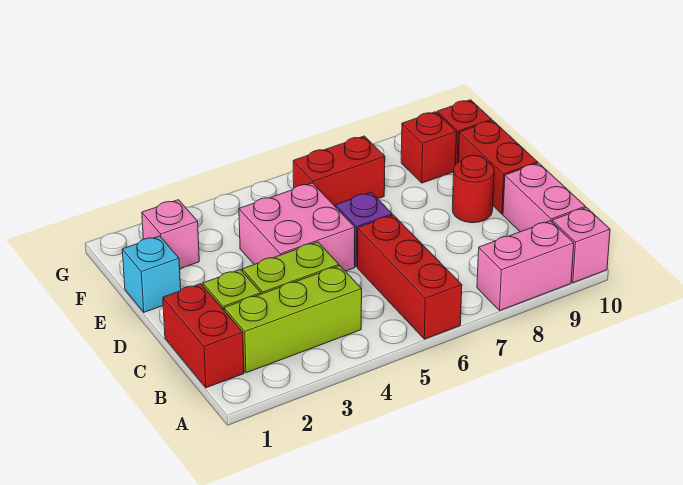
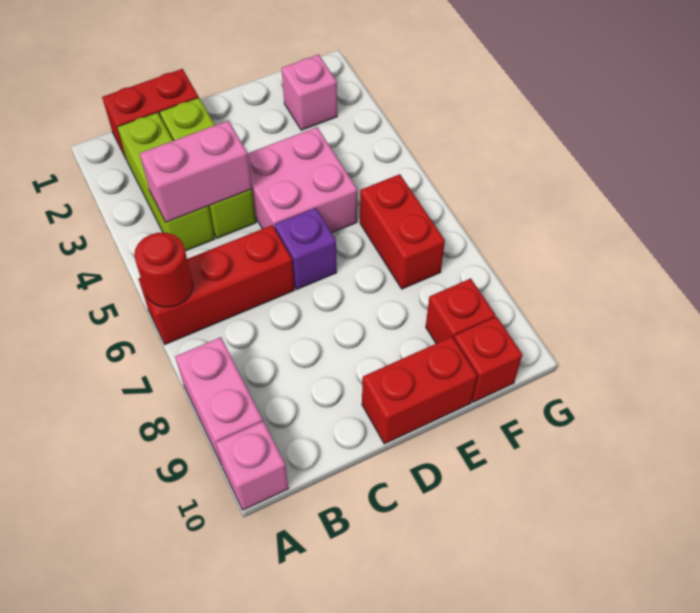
pink brick B10:C10 level 1 -> pink brick B4:C4 level 2
red round brick D9 level 1 -> red round brick A6 level 2
cyan brick E1 level 1 -> none

